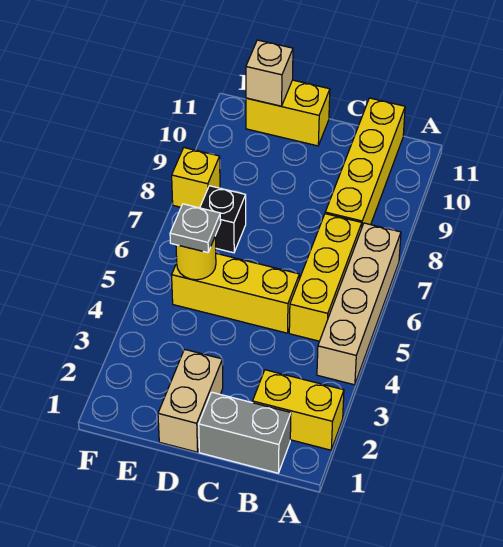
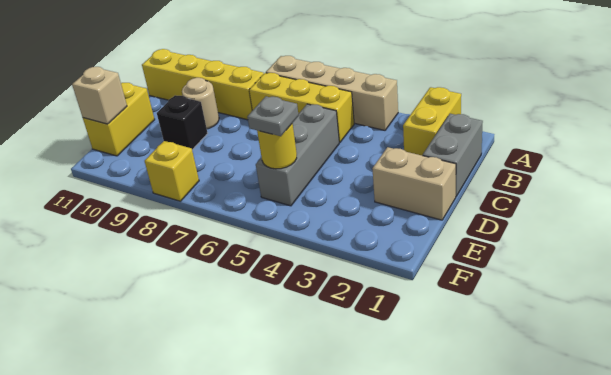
yellow brick C5:E5 level 1 -> grey brick C5:E5 level 1
none -> tan round brick C9 level 1
black brick E7 level 1 -> black brick D9 level 1

